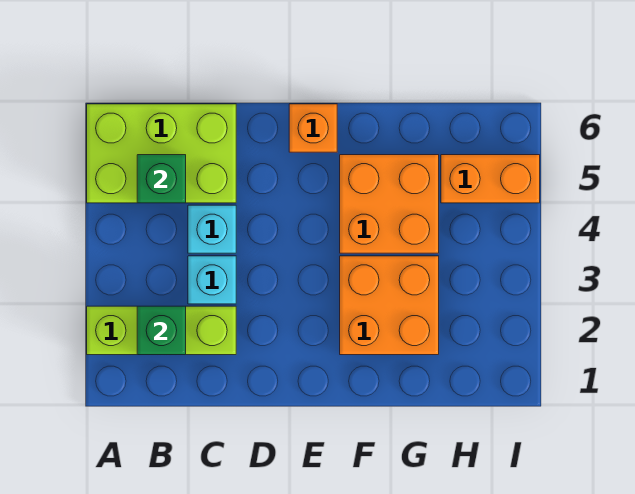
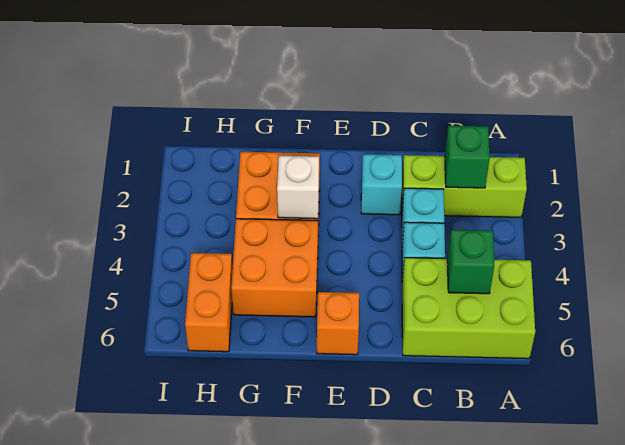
none -> cyan brick D2 level 1
none -> white brick F3 level 2
orange brick H5:I5 level 1 -> orange brick H5:H6 level 1

